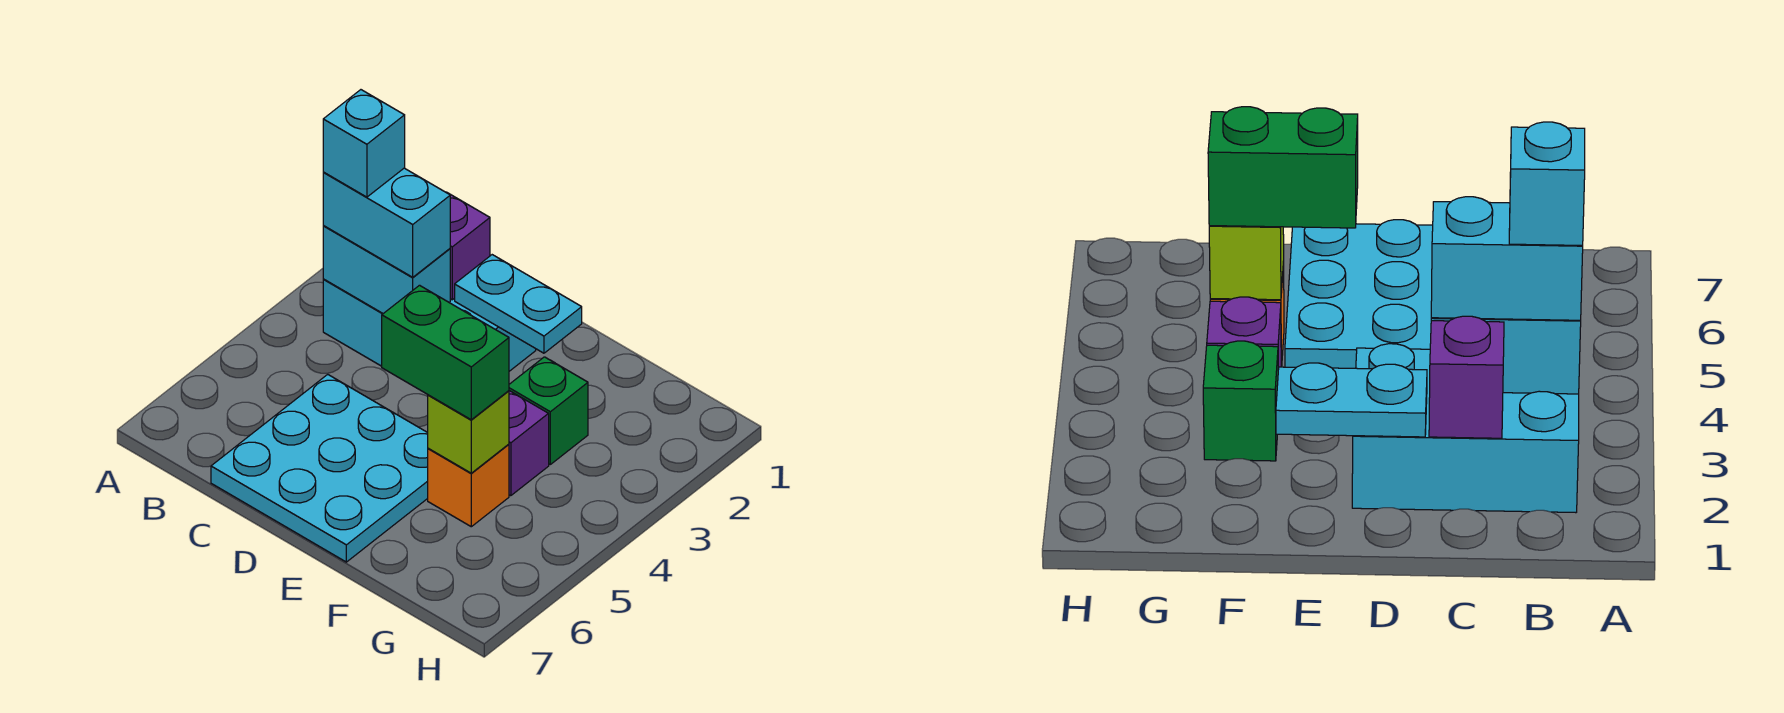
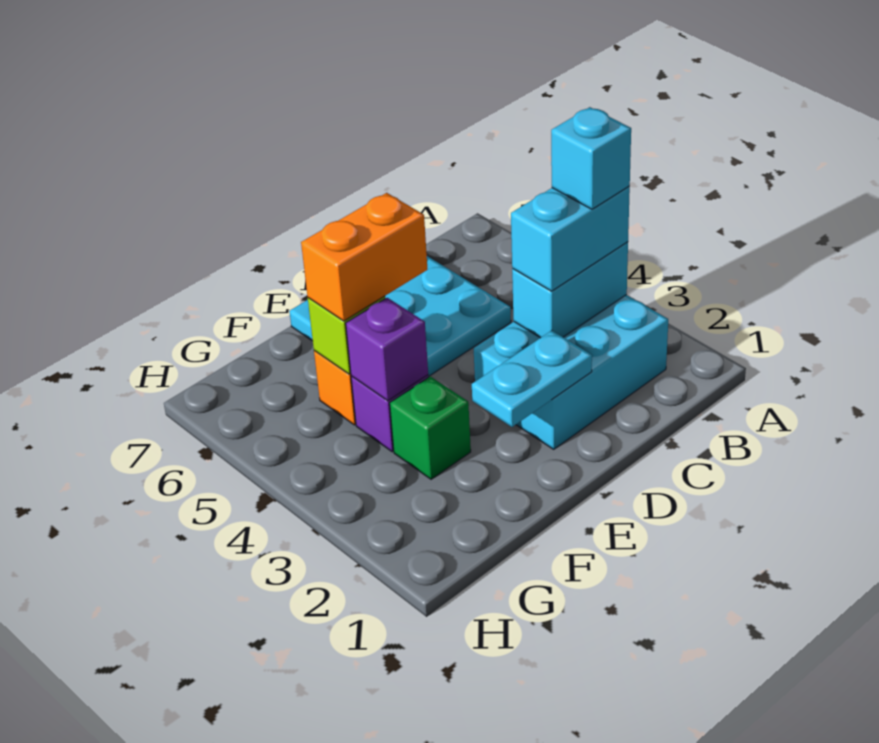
purple brick C2 level 2 -> purple brick F4 level 2
green brick E5:F5 level 3 -> orange brick E5:F5 level 3

